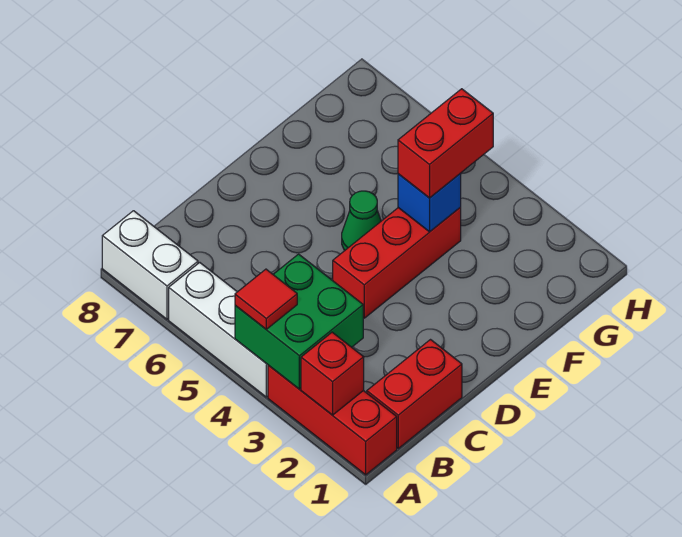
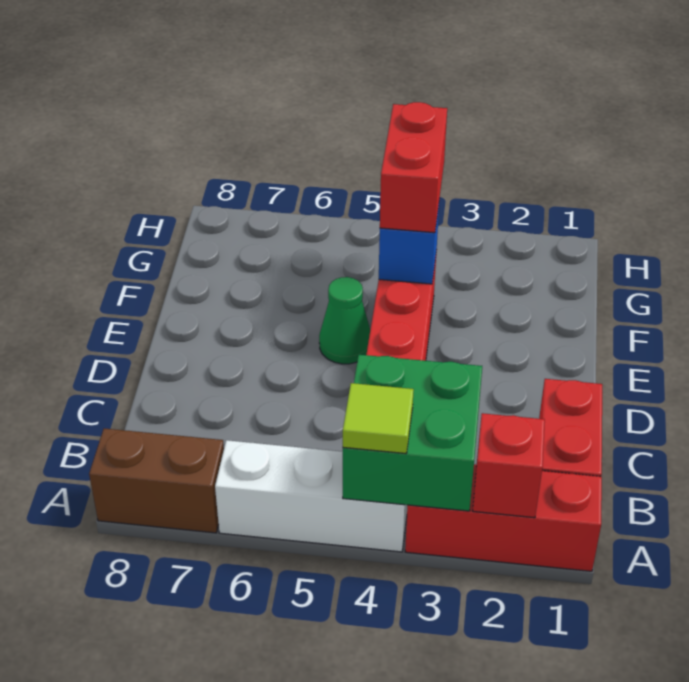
red tile A4 level 3 -> lime tile A4 level 3
white brick A7:A8 level 1 -> brown brick A7:A8 level 1

